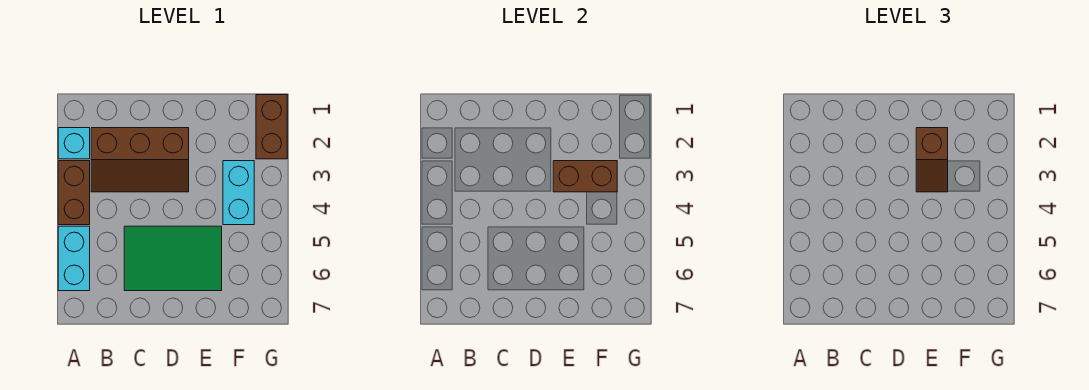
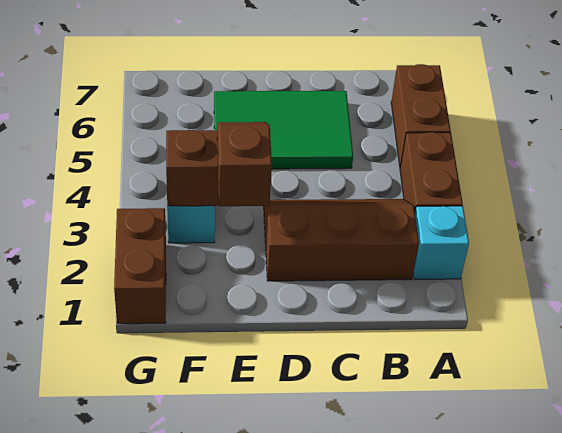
cyan brick A5:A6 level 1 -> brown brick A5:A6 level 1

